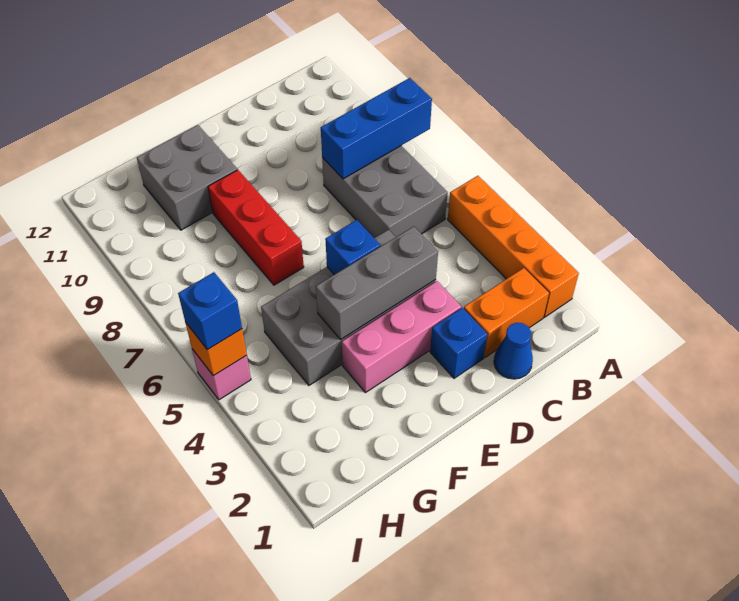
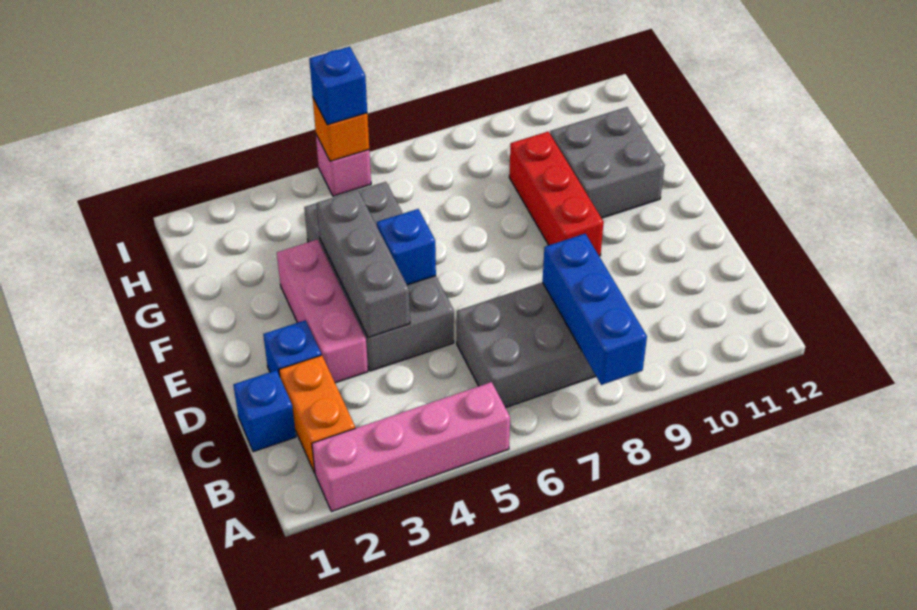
orange brick A2:A5 level 1 -> pink brick A2:A5 level 1
blue cone C1 level 1 -> blue brick C1 level 1
red brick F7:F9 level 1 -> red brick E9:G9 level 1

